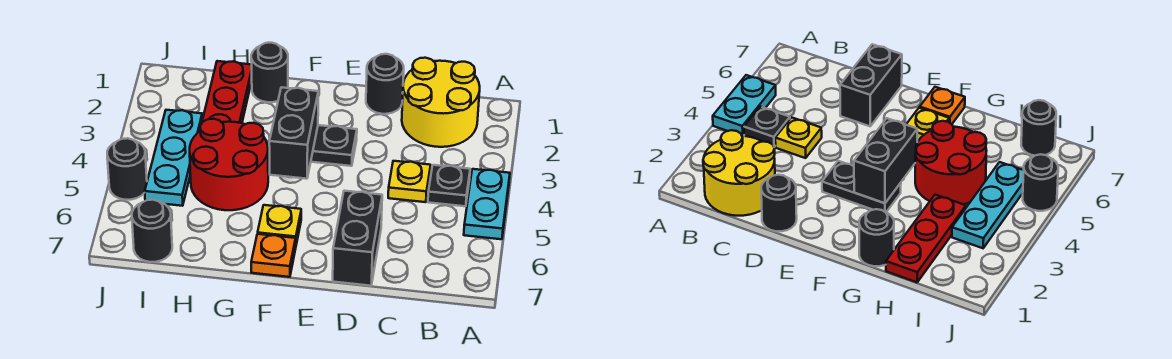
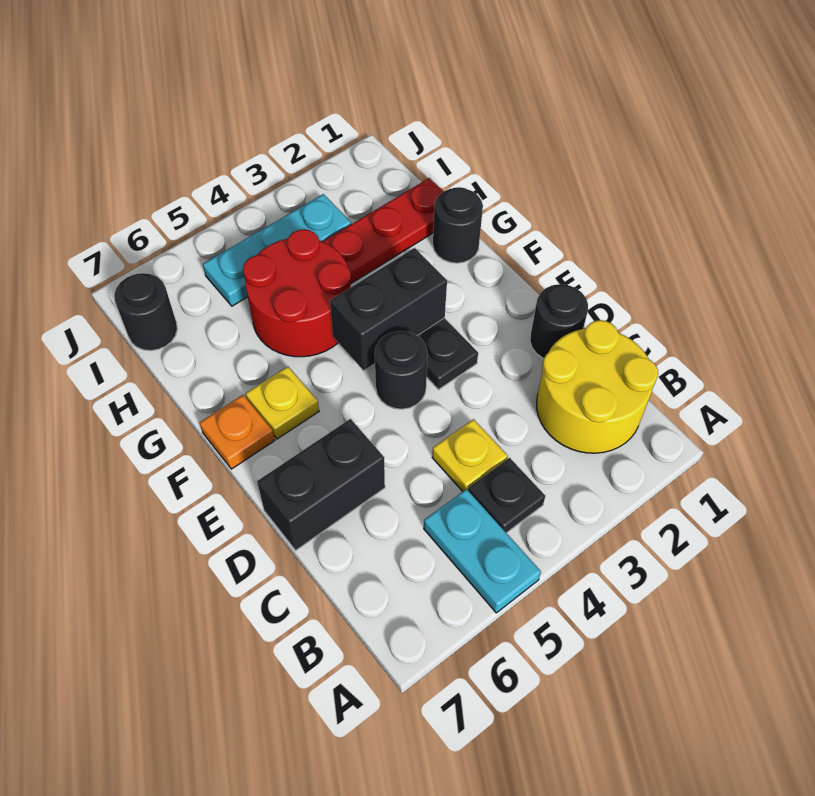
cyan plate A4:A5 level 1 -> cyan plate A5:B5 level 1
black round brick J5 level 1 -> black round brick E4 level 1

